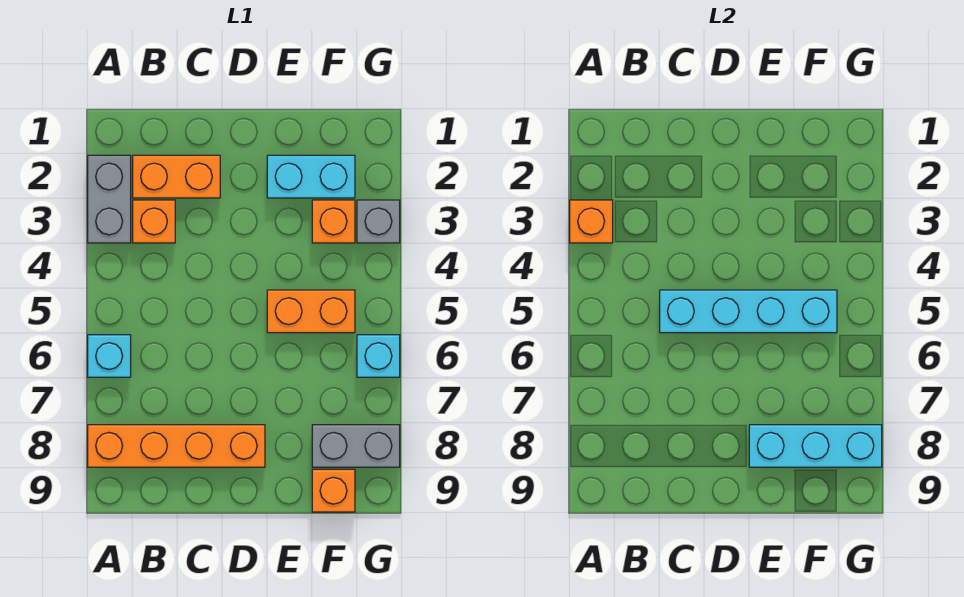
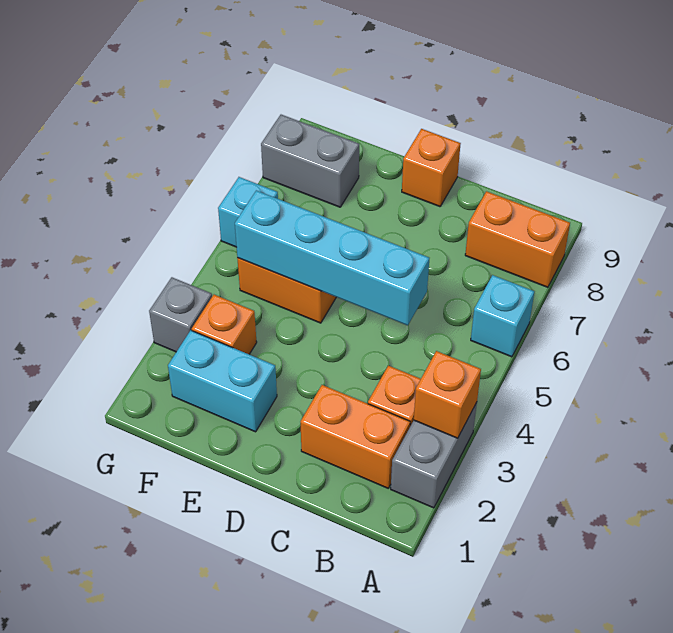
orange brick A8:D8 level 1 -> orange brick A8:B8 level 1
cyan brick E8:G8 level 2 -> none
orange brick F9 level 1 -> orange brick D9 level 1

